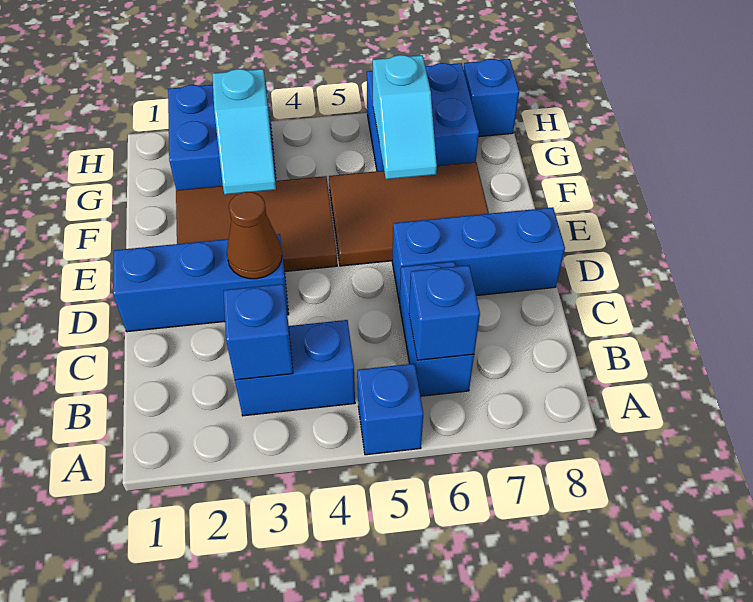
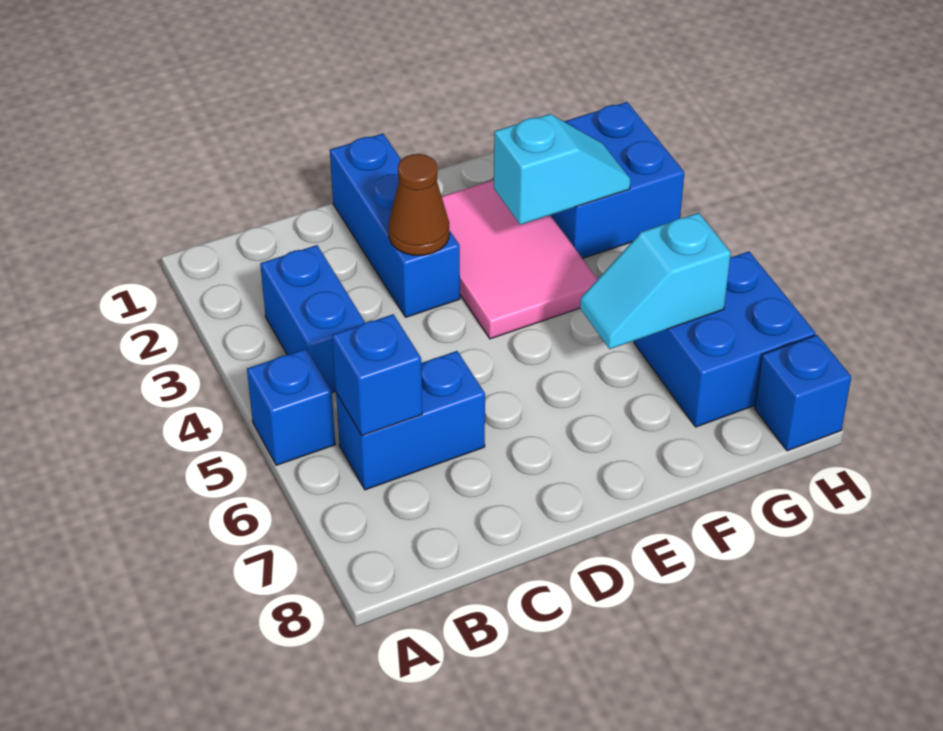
blue brick B3 level 2 -> none
blue brick D6:D8 level 1 -> none
brown tile E2:F4 level 1 -> pink tile E2:F4 level 1
brown tile E5:F7 level 1 -> none
cyan slope F3:G3 level 2 top G -> cyan slope F3:G3 level 2 top F

